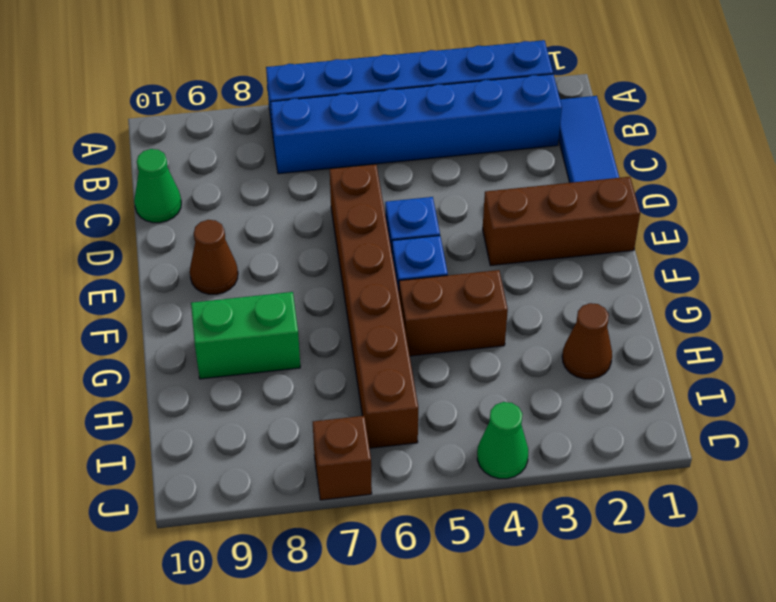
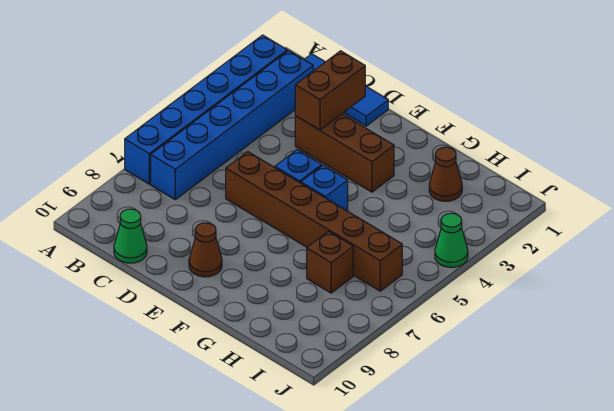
brown brick E1:E3 level 1 -> brown brick D3:F3 level 1
brown brick G4:G5 level 1 -> brown brick D2:D3 level 2
green brick G8:G9 level 1 -> none
brown brick J7 level 1 -> brown brick H7 level 1

